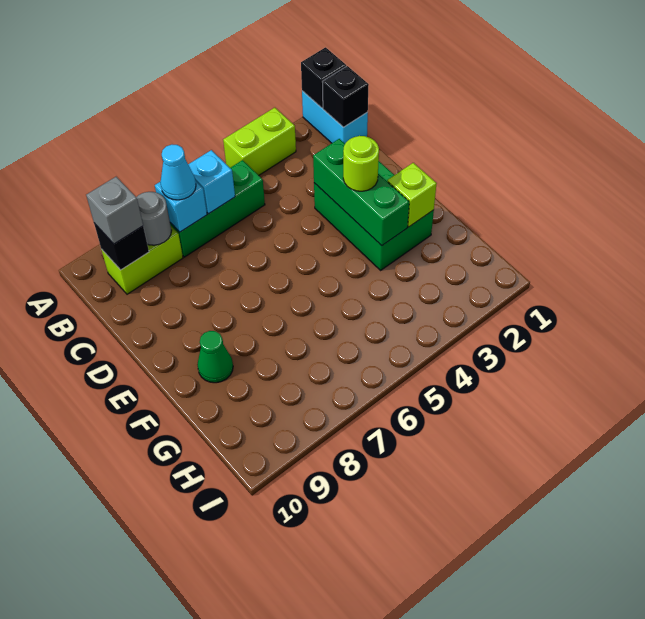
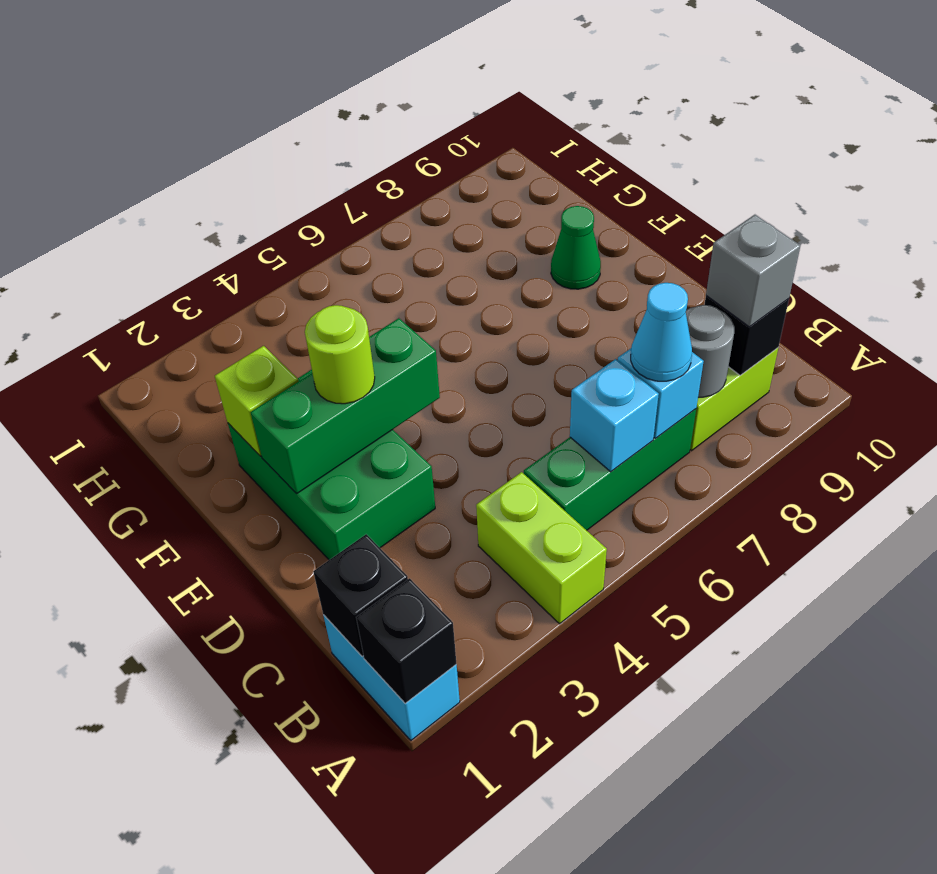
lime brick A3:A4 level 1 -> lime brick A4:B4 level 1
green brick D3:F3 level 2 -> green brick E2:E4 level 2

